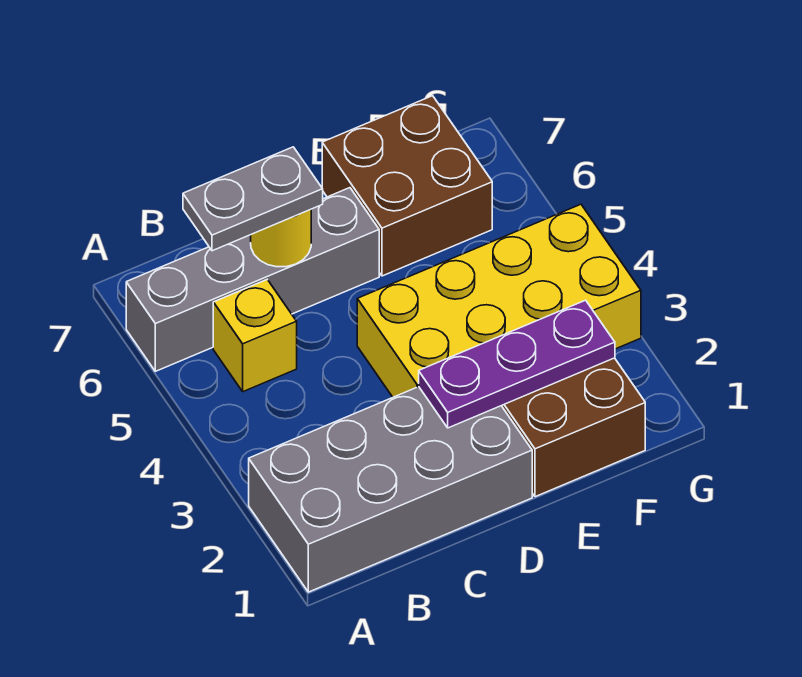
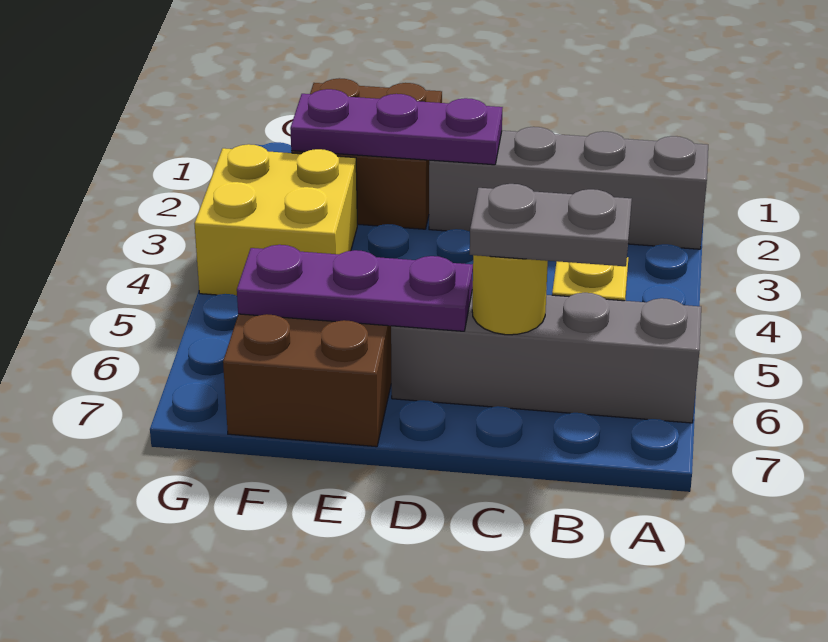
grey brick A1:D2 level 1 -> grey brick A2:D2 level 1
yellow brick D3:G4 level 1 -> yellow brick F3:G4 level 1
none -> purple plate D6:F6 level 2

